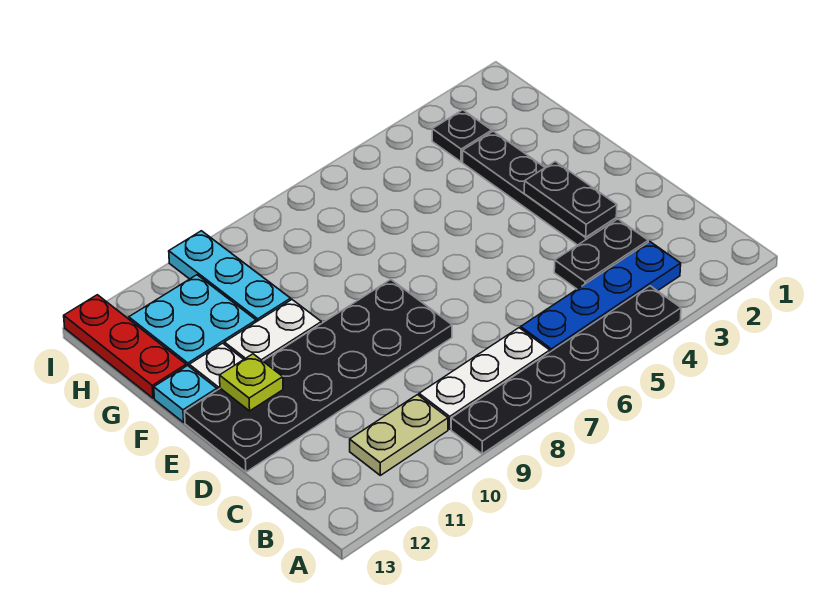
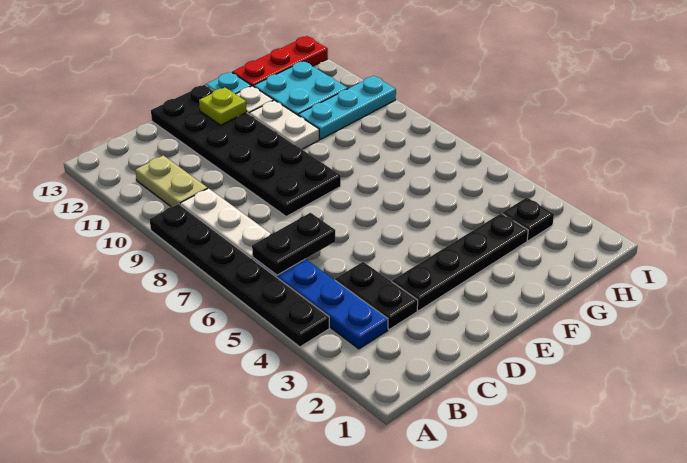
black plate D3:E3 level 2 -> black plate B6:C6 level 2

